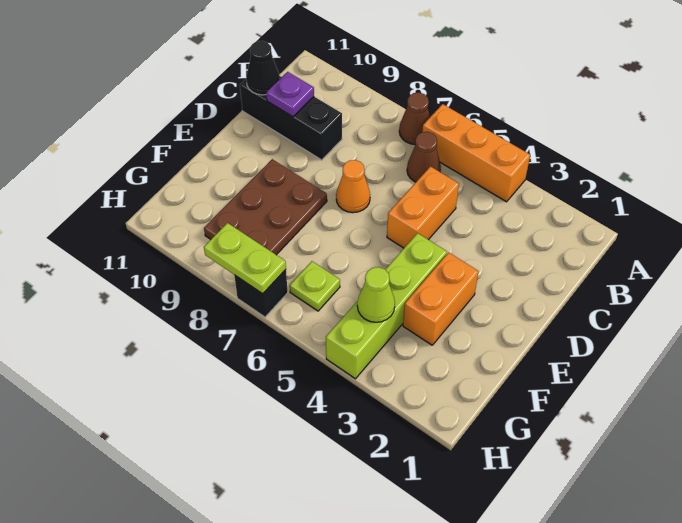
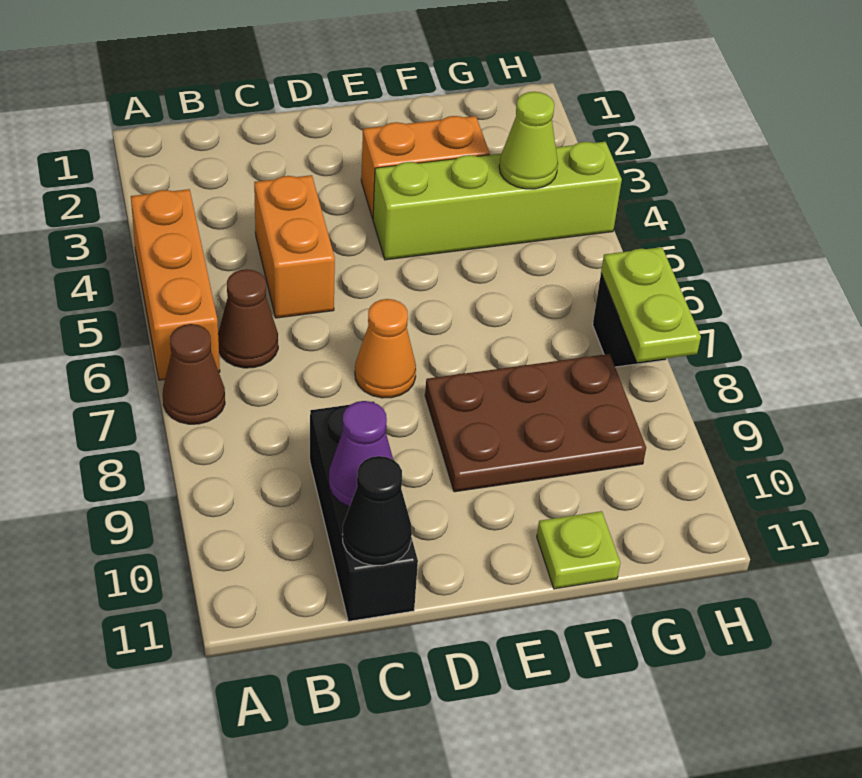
orange brick C5:D5 level 1 -> orange brick C4:C5 level 1
purple plate C10 level 2 -> purple cone C10 level 2
lime plate G6 level 1 -> lime plate F11 level 1

